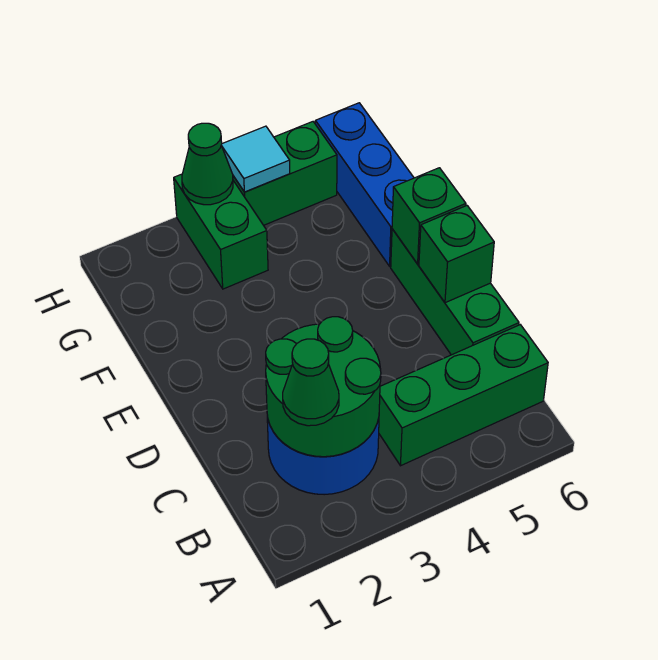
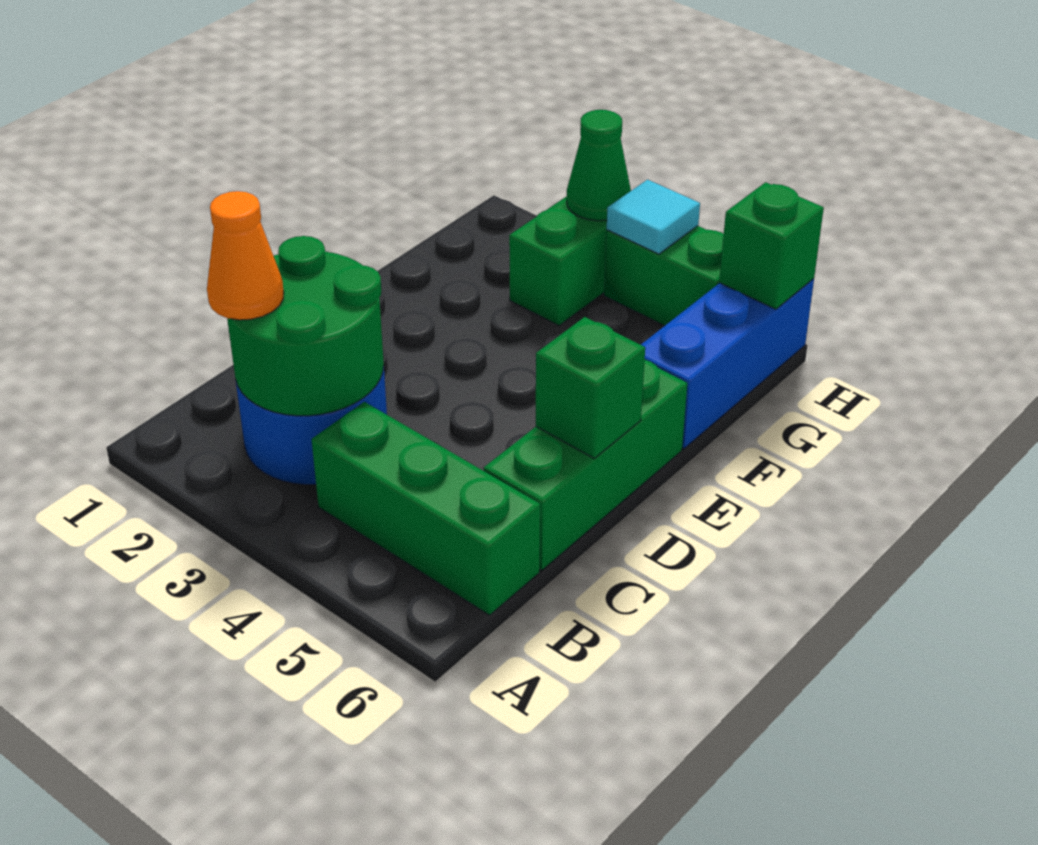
green cone B2 level 3 -> orange cone B2 level 3
green brick E6 level 2 -> green brick H6 level 2

